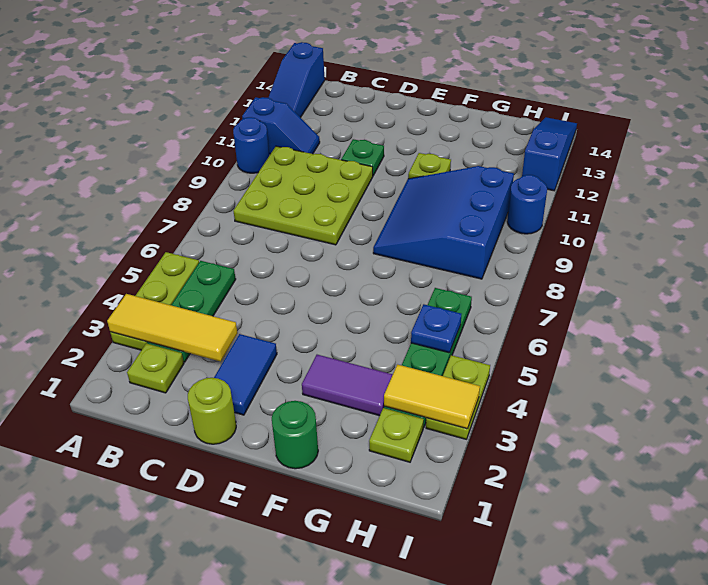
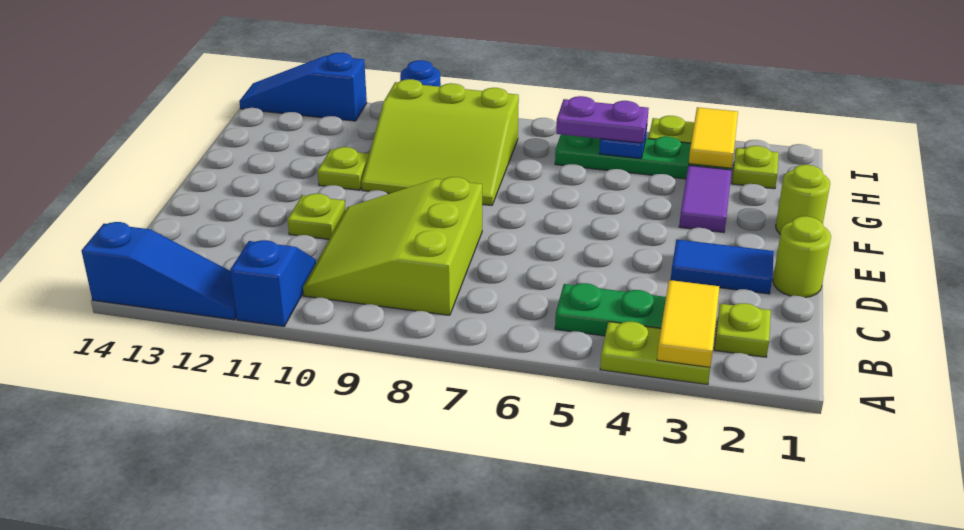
lime plate A3:A5 level 1 -> lime plate A3:A4 level 1
yellow tile A3:C3 level 2 -> yellow tile A3:B3 level 2
blue round brick A10 level 1 -> none
lime plate B8:D10 level 1 -> lime slope B8:D10 level 1 top 8
green plate D11 level 1 -> lime plate D11 level 1
green round brick F1 level 1 -> lime round brick F1 level 1
blue slope F8:H10 level 1 top H -> lime slope F8:H10 level 1 top H
none -> purple plate H5:H6 level 3

